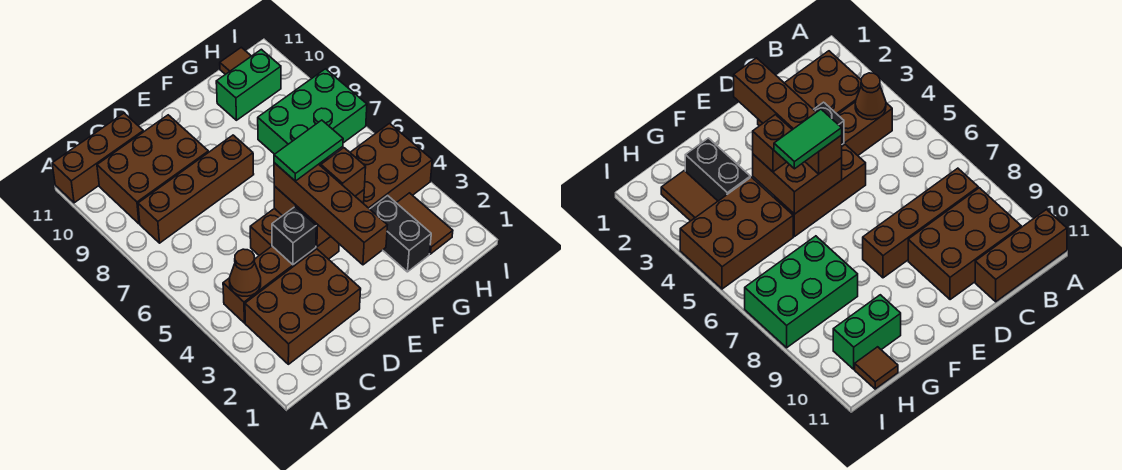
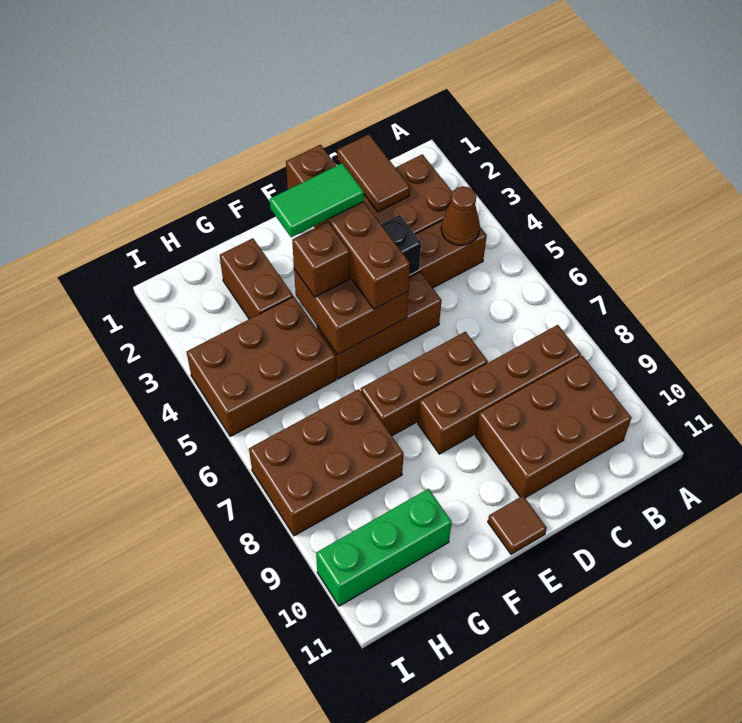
brown brick A11:C11 level 1 -> brown brick D7:F7 level 1
green tile E5:F5 level 4 -> green tile E3:F3 level 4
black brick G2:G3 level 1 -> brown brick G2:G3 level 1
green brick G7:I8 level 1 -> brown brick G7:I8 level 1
green brick G10:H10 level 1 -> green brick G10:I10 level 1
brown tile H2:H3 level 1 -> brown tile C1:C2 level 2
brown tile H11 level 1 -> brown tile E11 level 1

